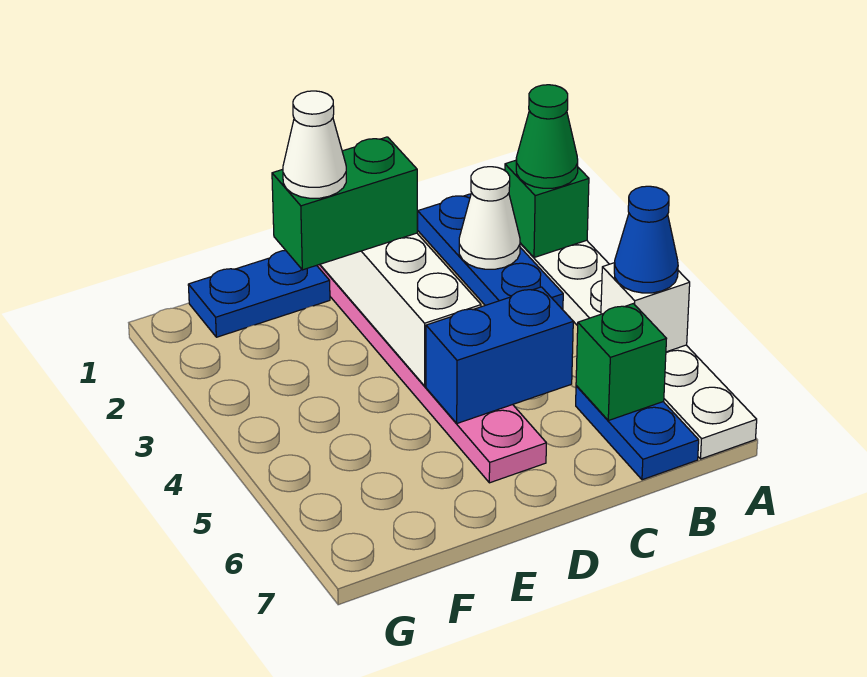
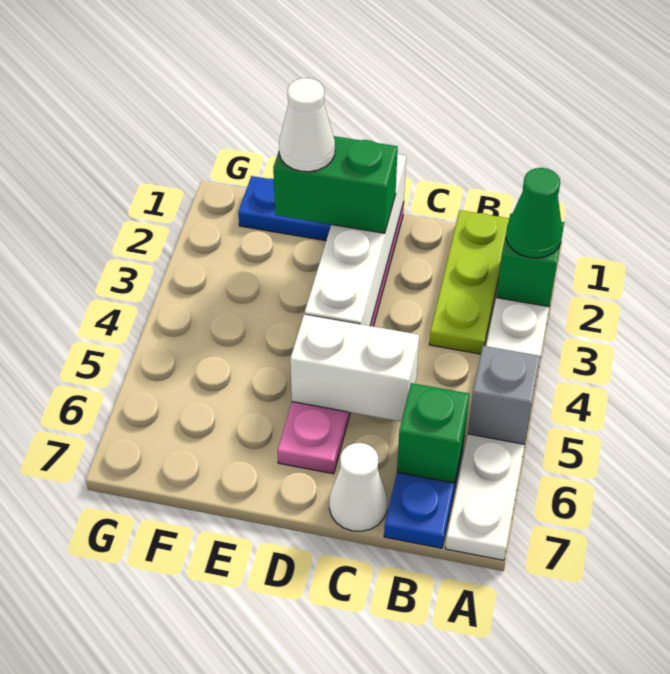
white brick A5 level 2 -> grey brick A5 level 2
blue cone A5 level 3 -> none
blue plate B1:B3 level 1 -> lime plate B1:B3 level 1
white cone B2 level 2 -> white cone C7 level 1
blue brick C5:D5 level 2 -> white brick C5:D5 level 2

